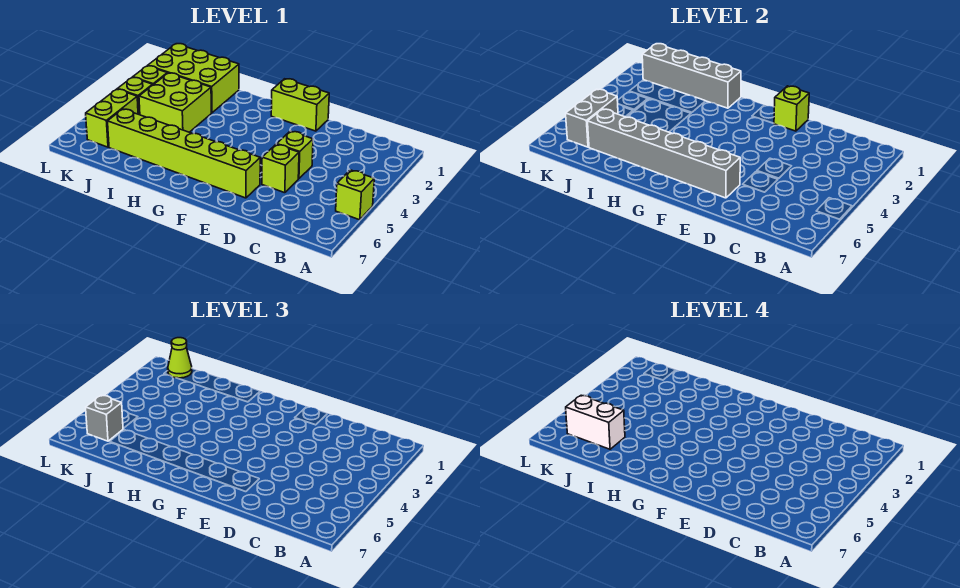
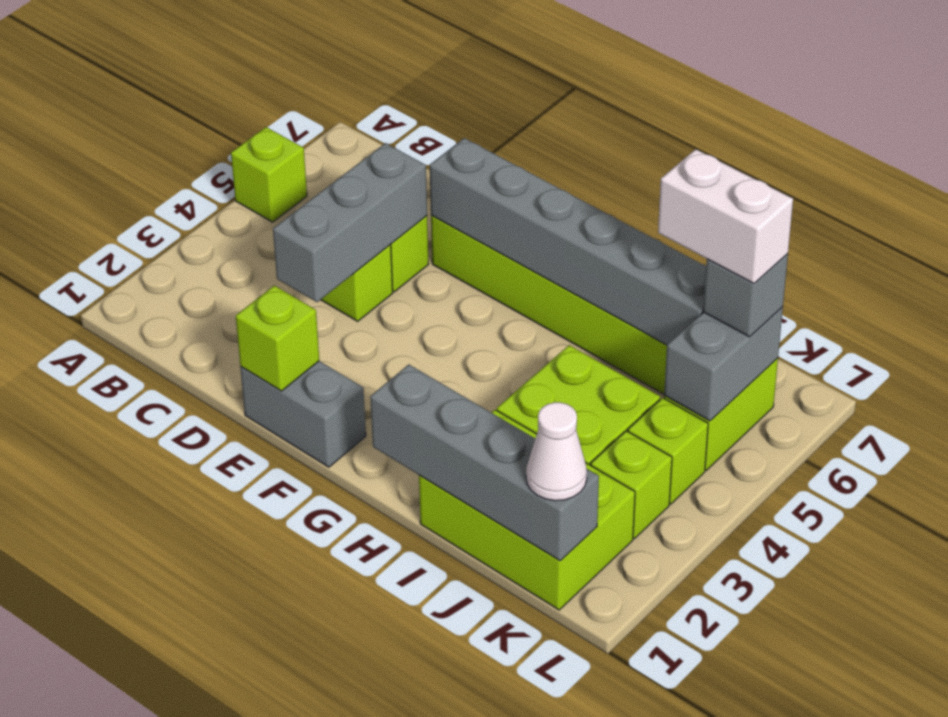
none -> grey brick D3:D5 level 2
lime brick E1:F1 level 1 -> grey brick E1:F1 level 1
lime cone K1 level 3 -> white cone K1 level 3

